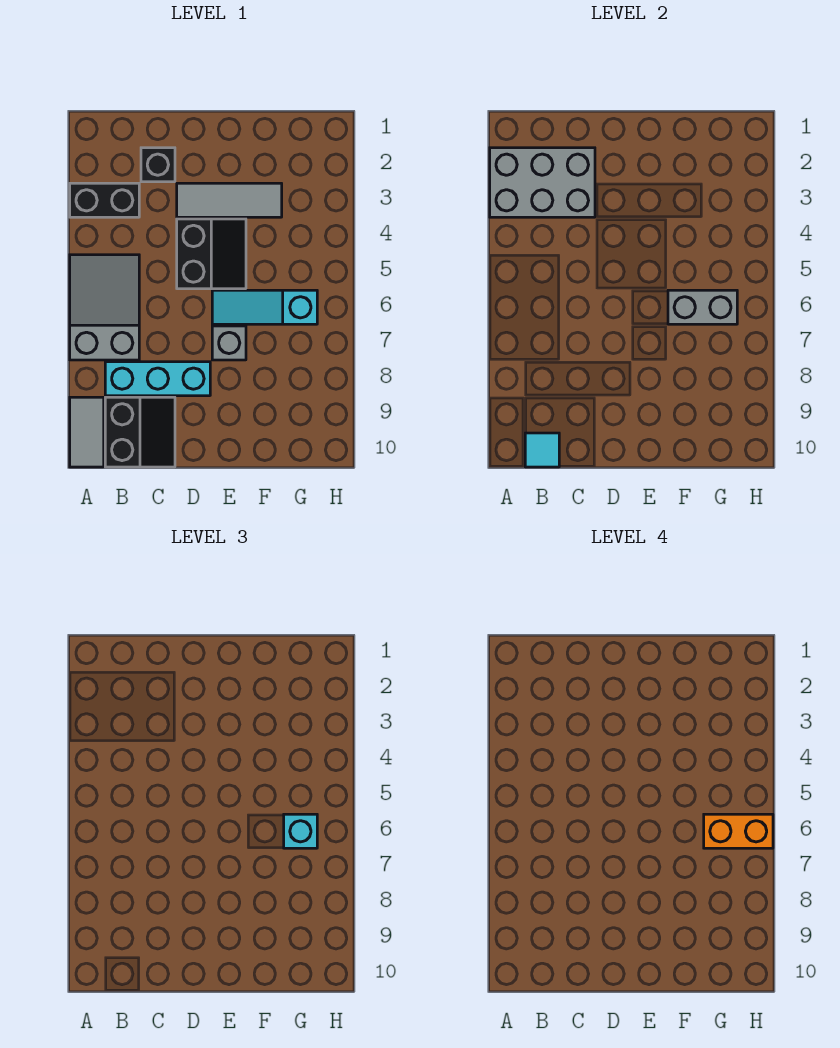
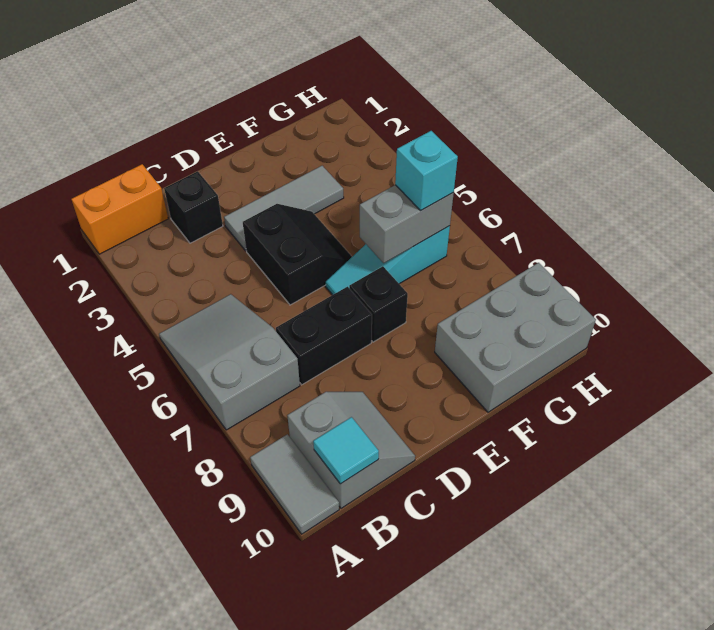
grey brick A2:C3 level 2 -> grey brick F9:H10 level 1
black brick A3:B3 level 1 -> black brick C7:D7 level 1
cyan brick B8:D8 level 1 -> none
black slope B9:C10 level 1 top B -> grey slope B9:C10 level 1 top B
grey brick E7 level 1 -> black brick E7 level 1
orange brick G6:H6 level 4 -> orange brick A1:B1 level 1

